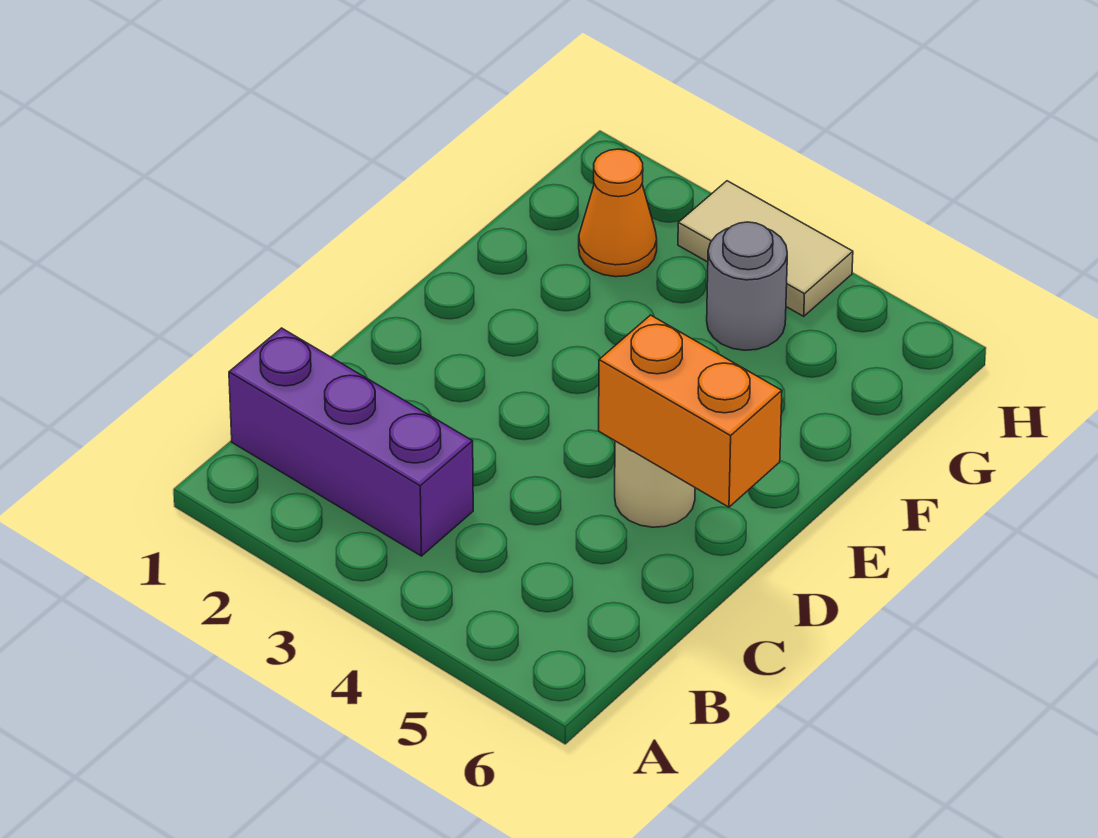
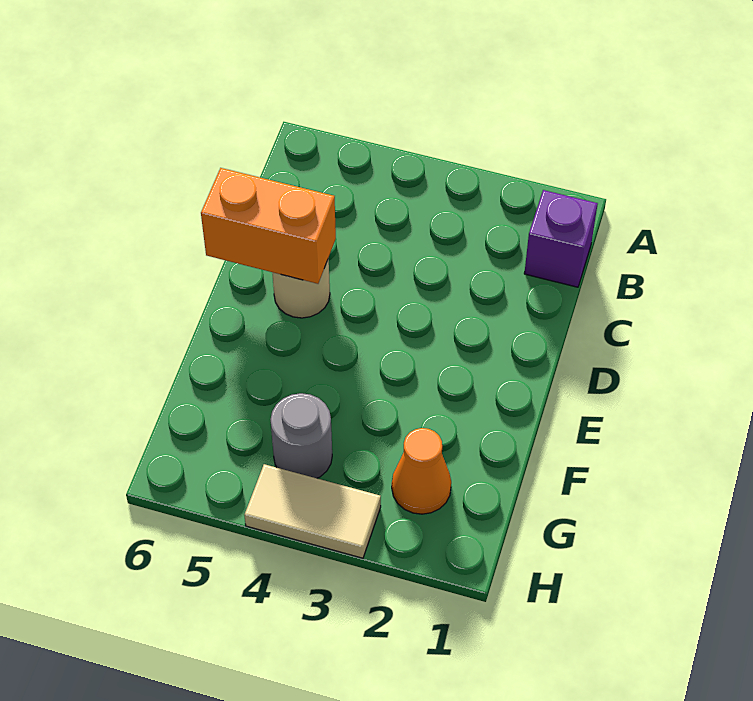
purple brick B1:B3 level 1 -> purple brick B1 level 1

